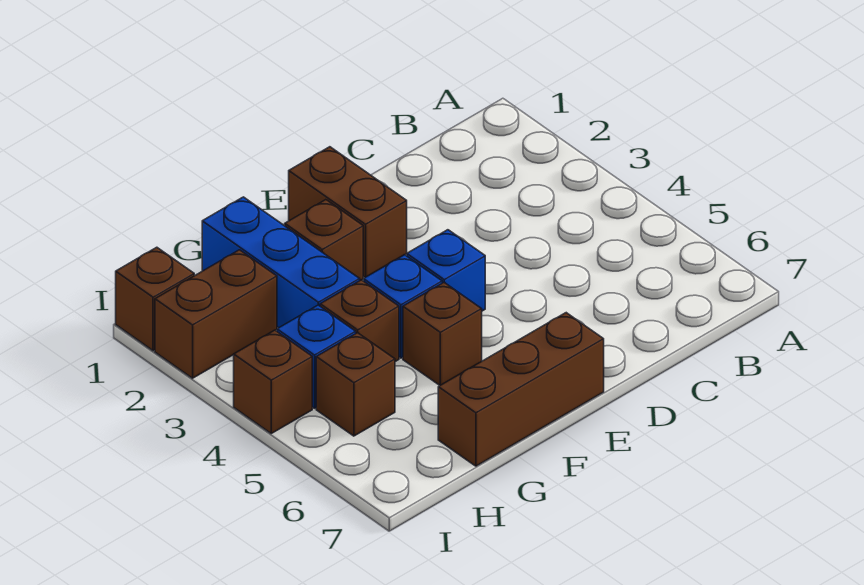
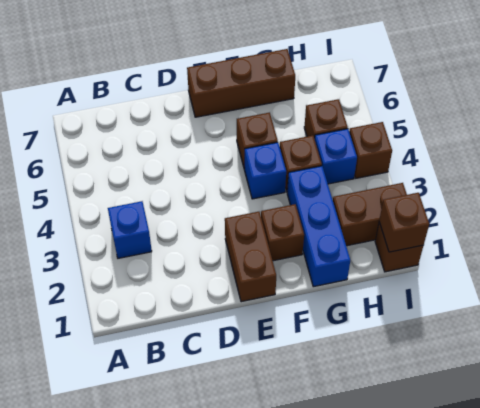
blue brick E4 level 1 -> blue brick B3 level 1
none -> brown brick I1 level 2

